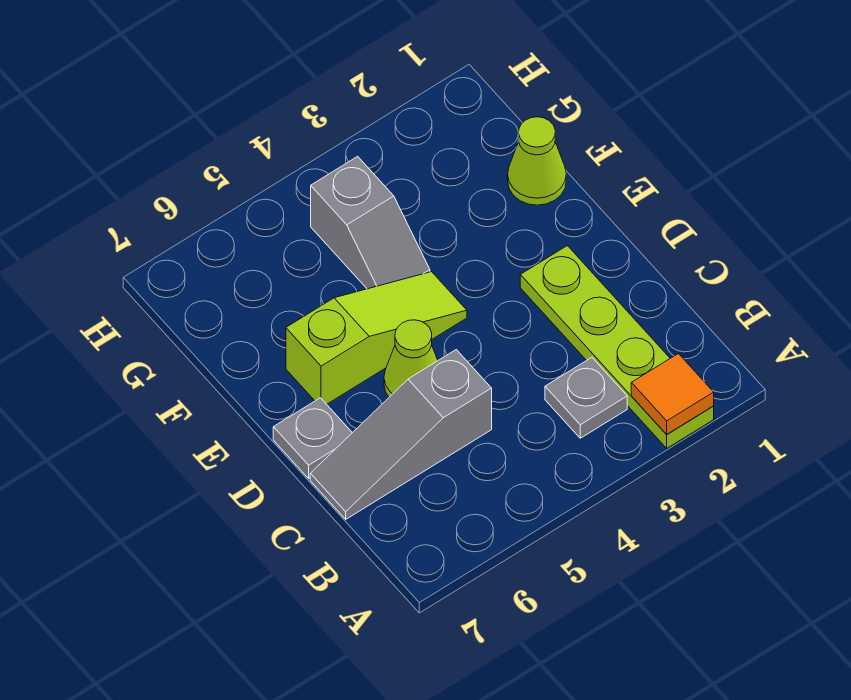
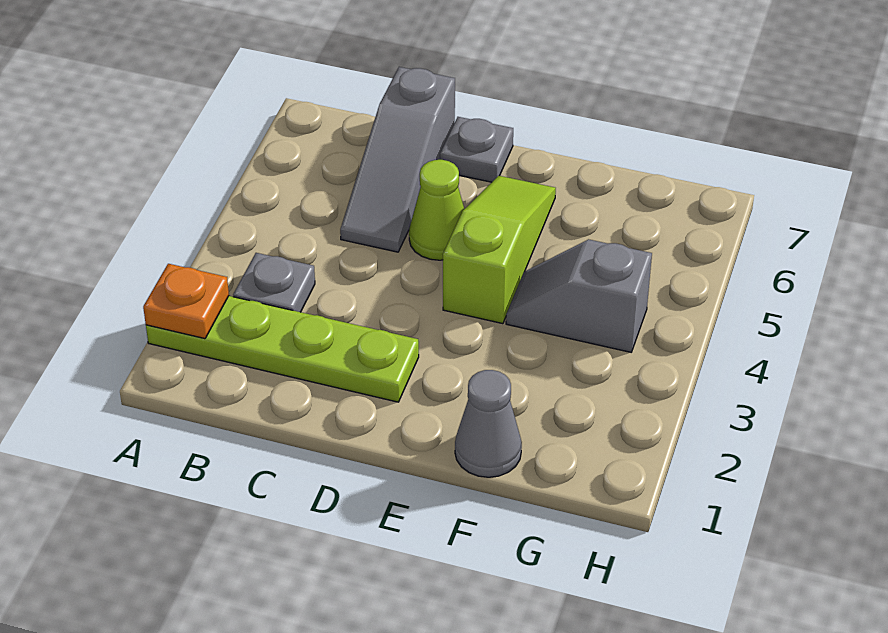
orange tile A2 level 2 -> orange plate A2 level 2
grey slope C5:C7 level 1 top 5 -> grey slope C5:C7 level 1 top 7
lime slope E4:E6 level 1 top 6 -> lime slope E4:E6 level 1 top 4
lime cone F1 level 1 -> grey cone F1 level 1

